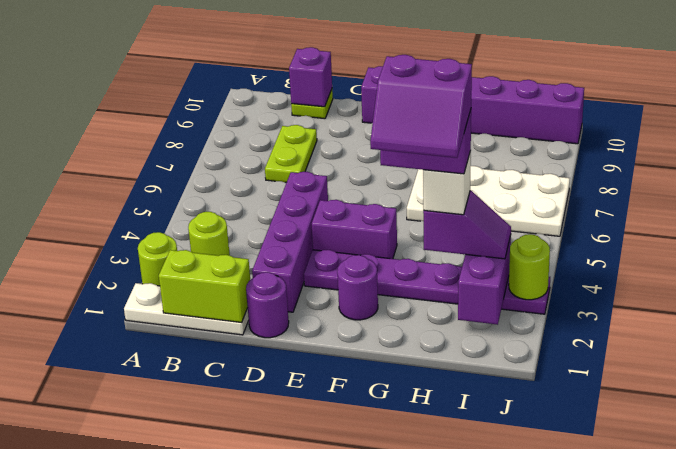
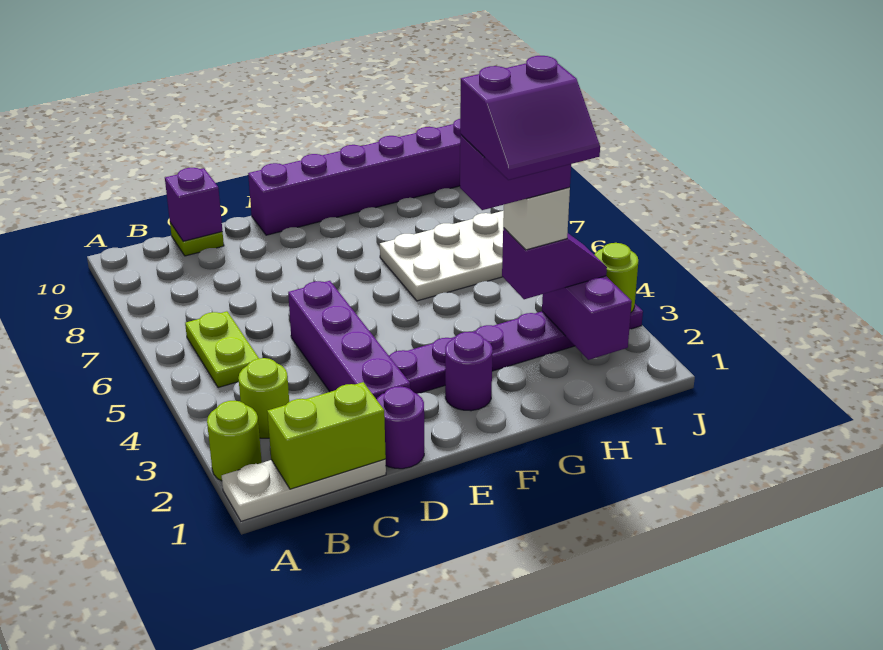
lime plate C7:C8 level 1 -> lime plate B5:B6 level 1
purple brick E4:F4 level 1 -> none

